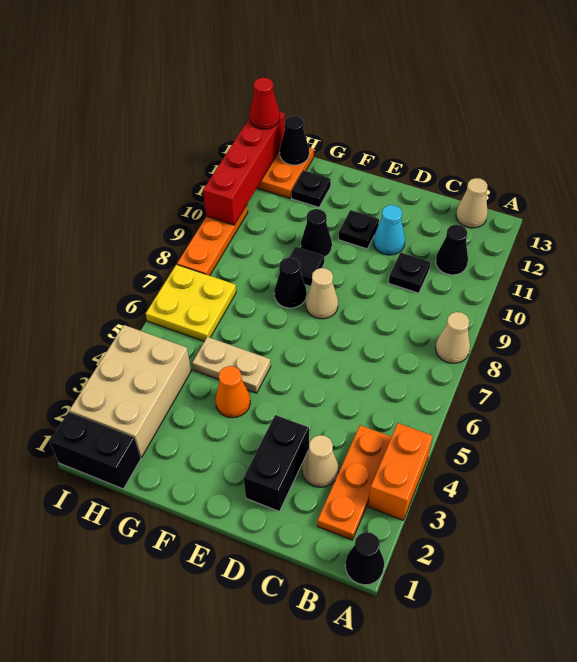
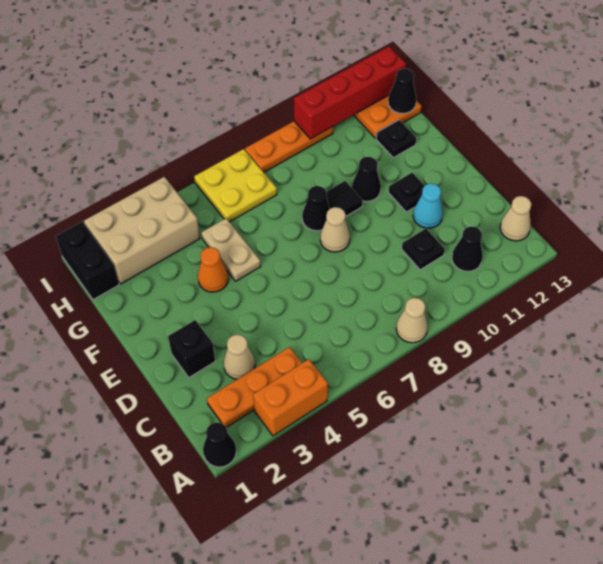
black brick D2:D3 level 1 -> black brick D2 level 1
red cone I13 level 3 -> none

